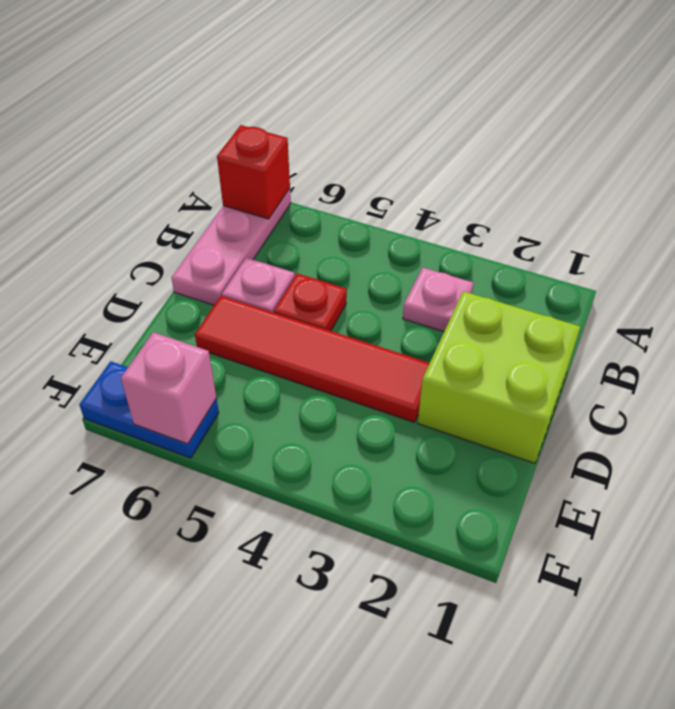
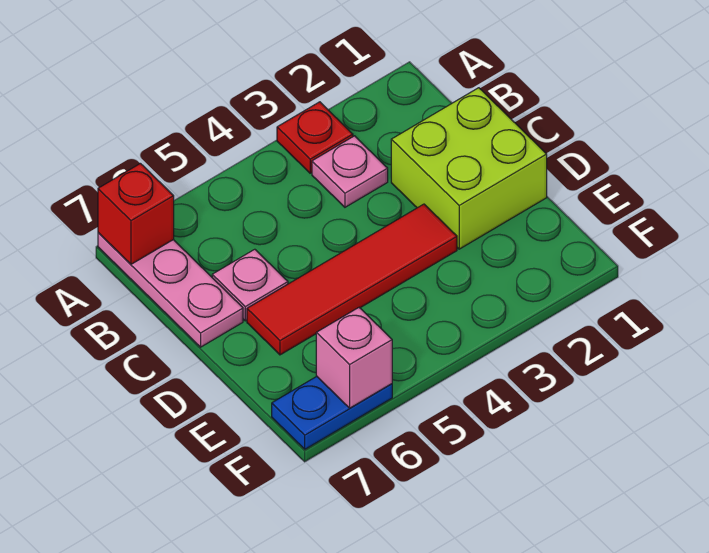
red plate C5 level 1 -> red plate A3 level 1

